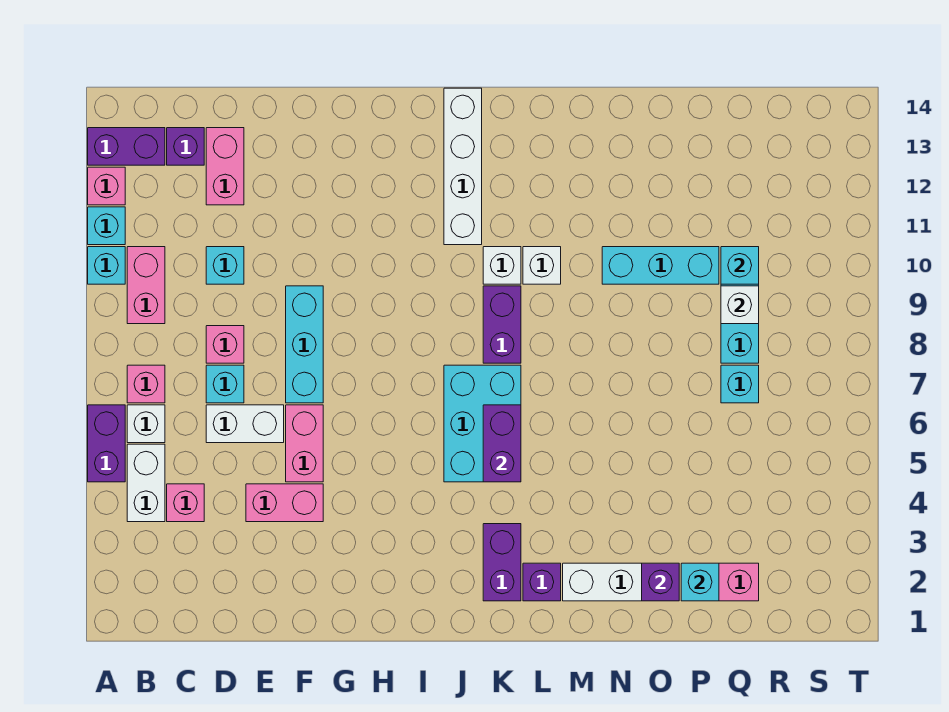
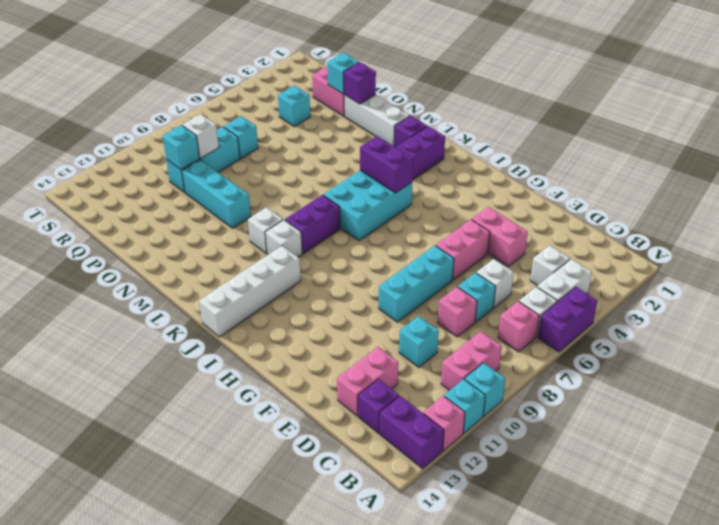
pink brick C4 level 1 -> white brick C4 level 1
white brick D6:E6 level 1 -> white brick D6 level 1
purple brick K5:K6 level 2 -> purple brick J5:K5 level 2
none -> cyan brick Q4 level 1

